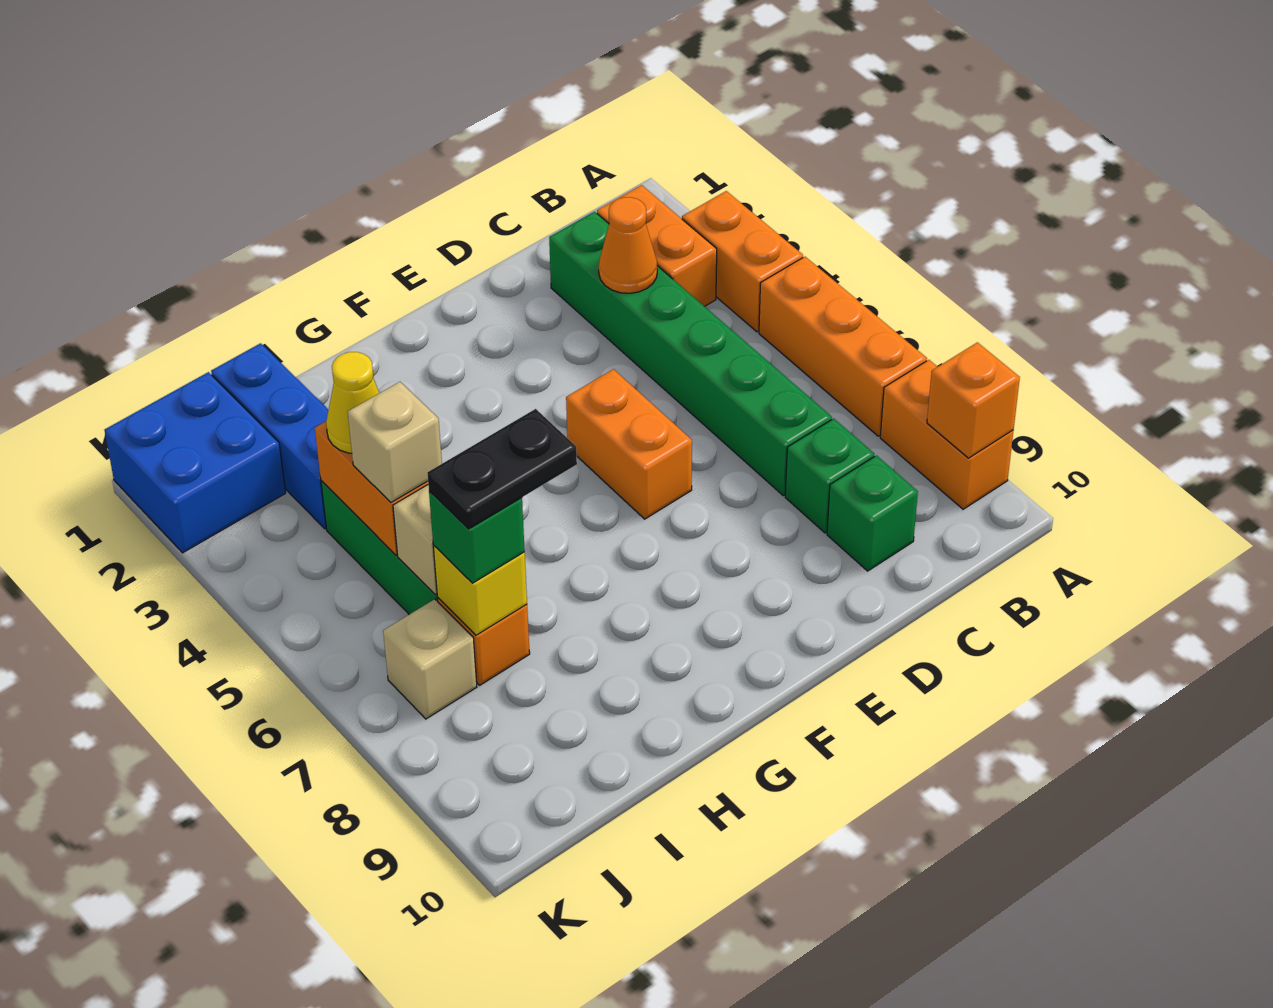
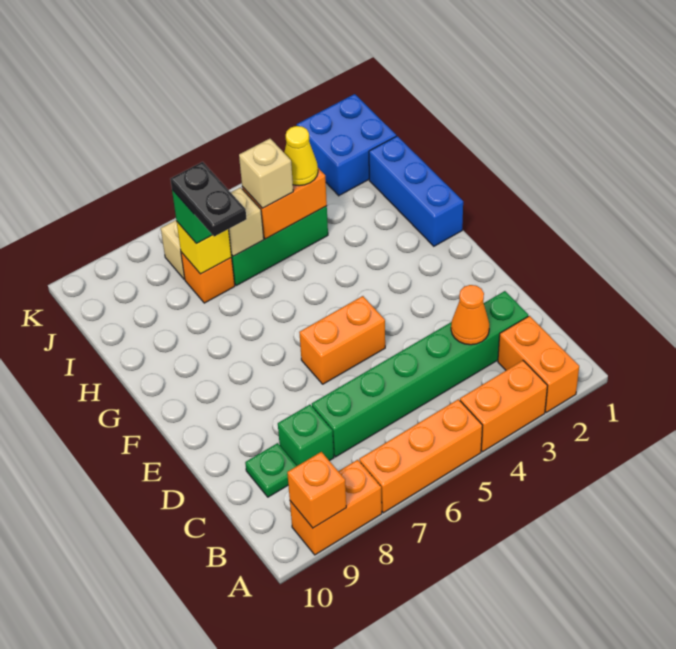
orange brick B2:B3 level 1 -> orange brick A2:B2 level 1
green brick C9 level 1 -> green plate C9 level 1
blue brick I1:I3 level 1 -> blue brick G1:I1 level 1

